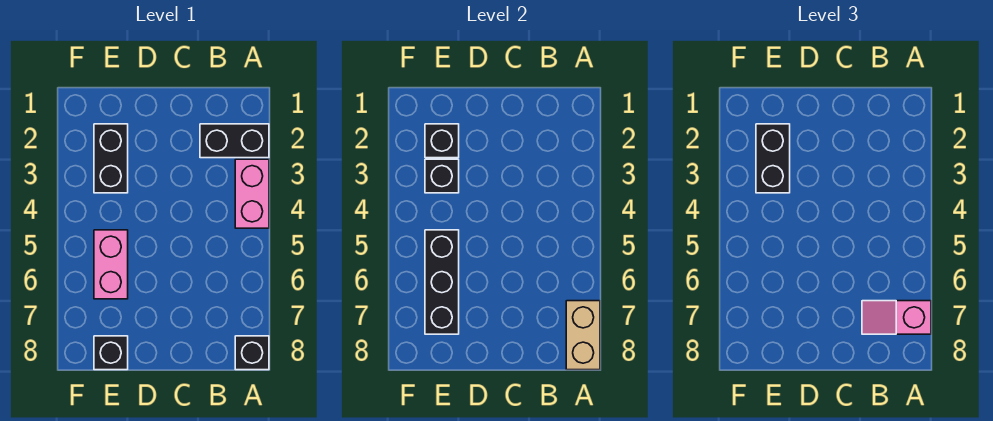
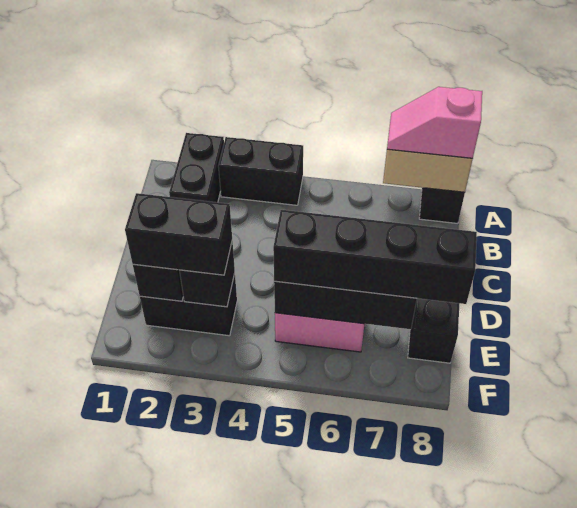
pink brick A3:A4 level 1 -> black brick A3:A4 level 1
pink slope A7:B7 level 3 top A -> pink slope A7:A8 level 3 top 8
none -> black brick E5:E8 level 3

